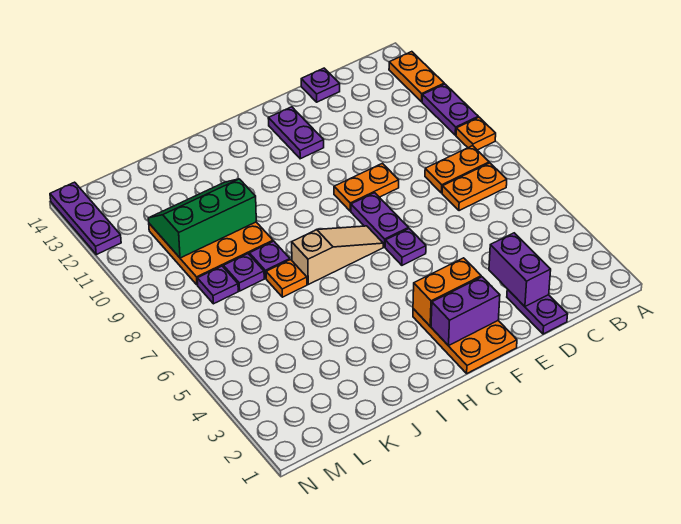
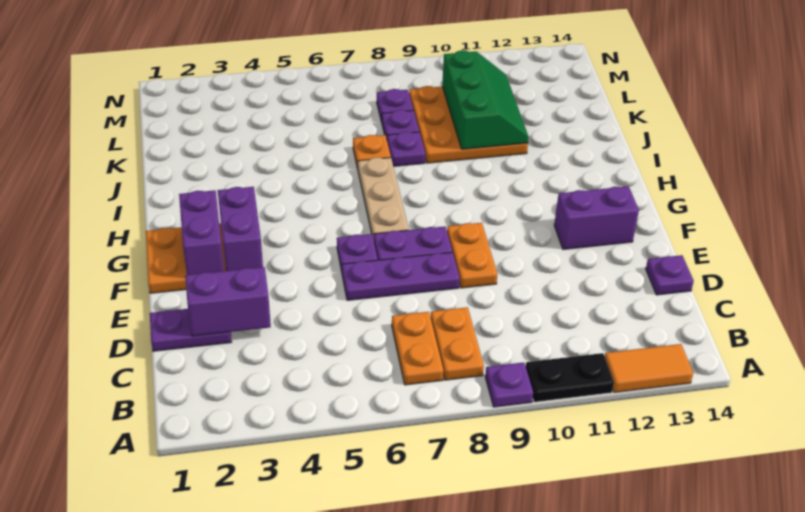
orange plate A9 level 1 -> purple plate A9 level 1
purple plate A10:A11 level 1 -> black plate A10:A11 level 1
orange plate A12:A13 level 1 -> orange tile A12:A13 level 1
orange brick F3:G3 level 2 -> purple brick F3:G3 level 2
purple plate F12:F13 level 1 -> purple brick F12:F13 level 1
tan slope G7:I7 level 1 top I -> tan plate G7:I7 level 1
purple plate N12:N14 level 1 -> purple plate E6:E8 level 1

